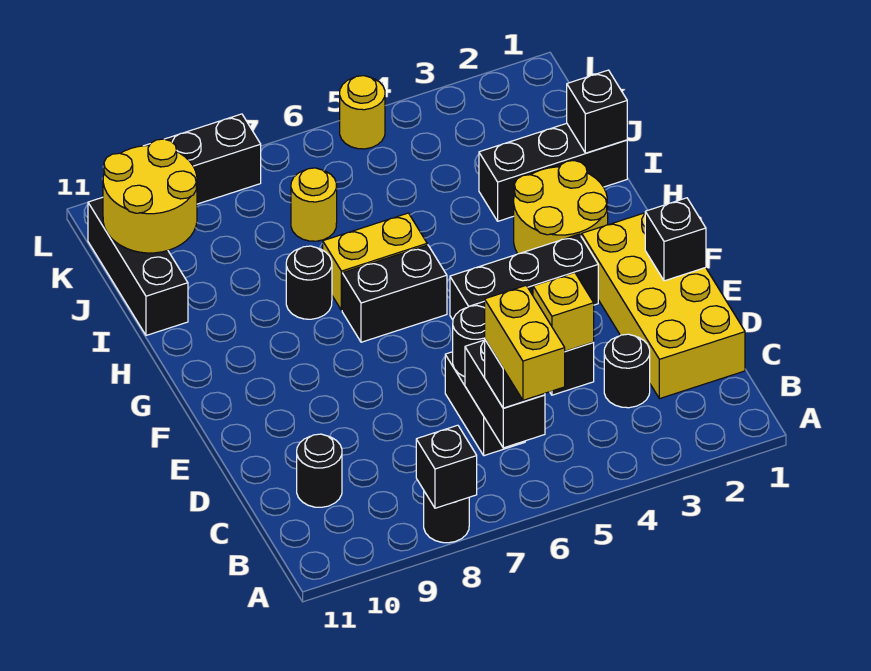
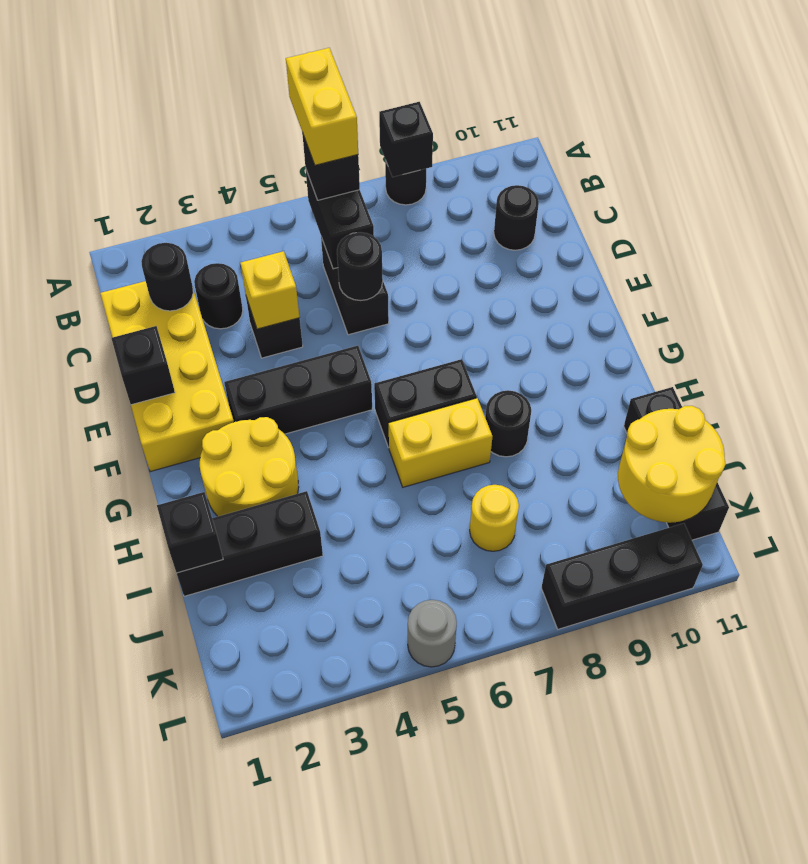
none -> black round brick C2 level 2
yellow round brick L5 level 1 -> grey round brick L5 level 1

